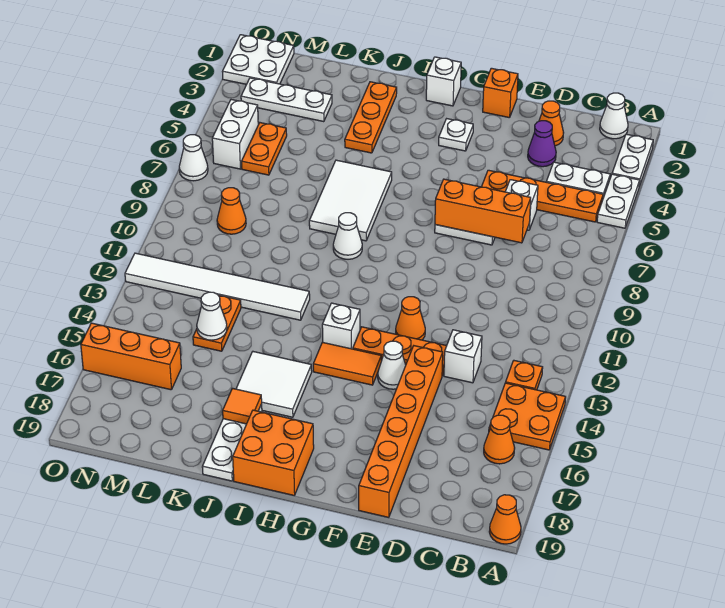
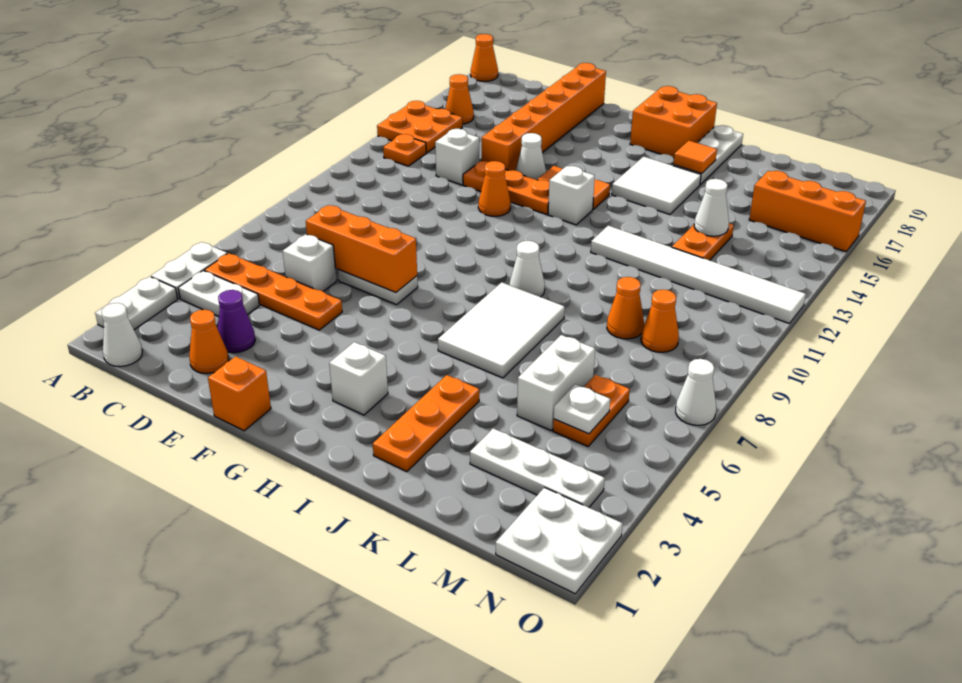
white plate G3 level 1 -> white plate M5 level 2
white brick H1 level 1 -> white brick H3 level 1
none -> orange cone L9 level 1
white brick N5:N6 level 1 -> white brick L5:L6 level 1

